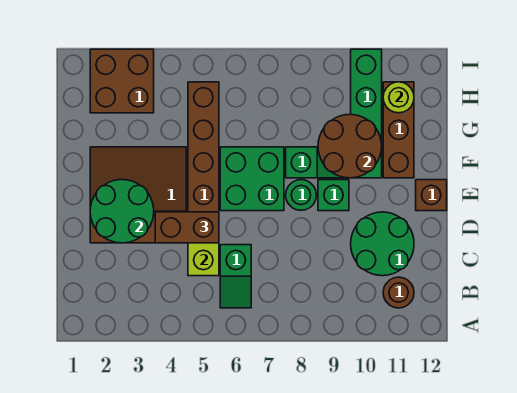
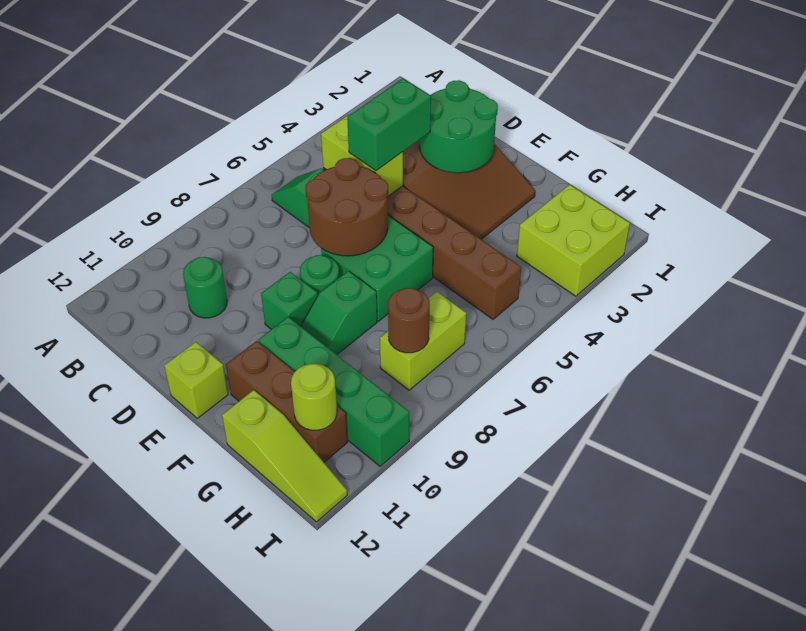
brown round brick B11 level 1 -> brown round brick H8 level 2
green round brick C10:D11 level 1 -> green round brick C10 level 1
brown brick D4:D5 level 3 -> green brick D4:D5 level 3
brown brick E12 level 1 -> lime brick E12 level 1
brown round brick F9:G10 level 2 -> brown round brick D6:E7 level 2
none -> lime slope G12:I12 level 1 top G
brown brick H2:I3 level 1 -> lime brick H2:I3 level 1
none -> lime brick H7:H8 level 1

